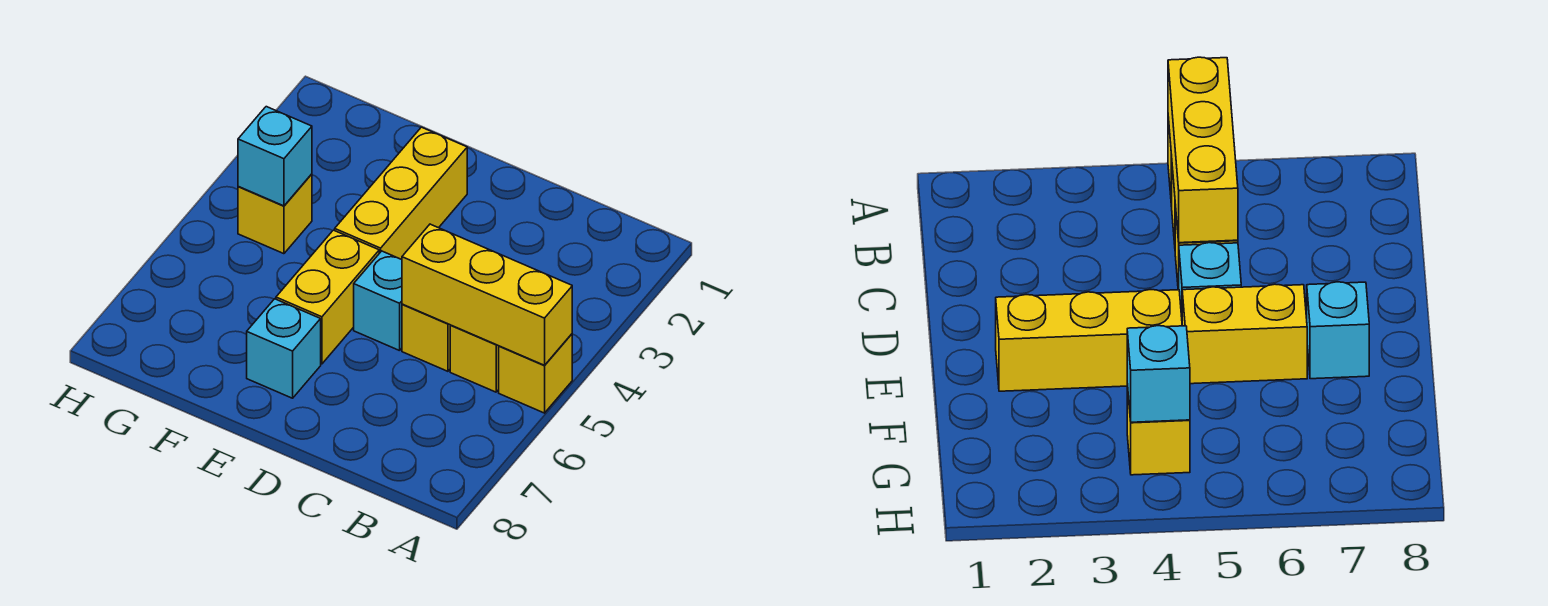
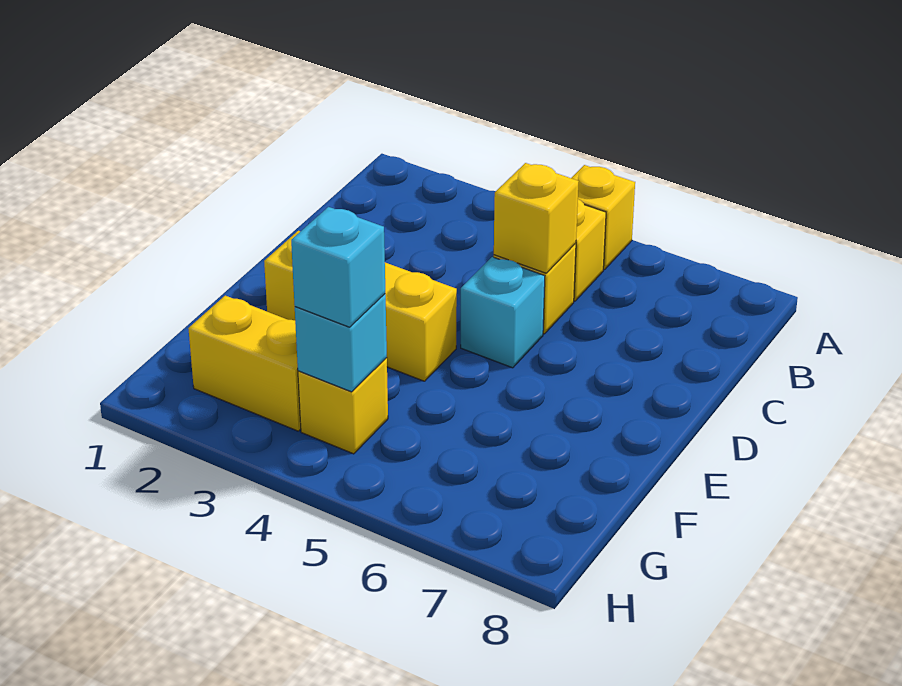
yellow brick A5:C5 level 2 -> yellow brick C5 level 2
yellow brick E5:E6 level 1 -> yellow brick G2:G3 level 1
cyan brick E7 level 1 -> cyan brick G4 level 3

